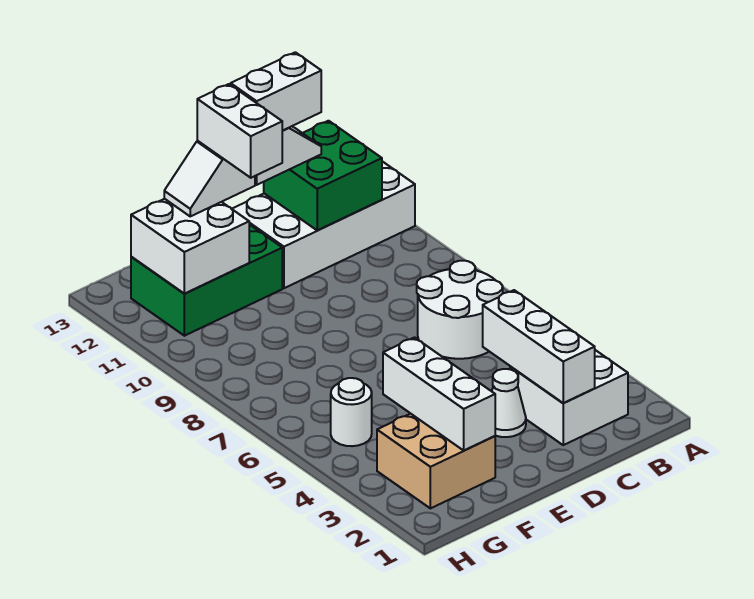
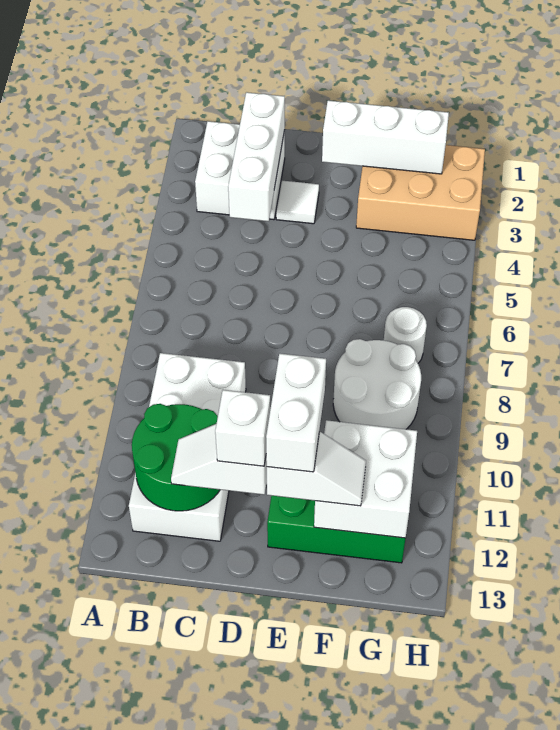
white brick A11:D12 level 1 -> white brick B9:C12 level 1
white round brick B6:C7 level 1 -> white round brick F8:G9 level 1
green brick B11:C12 level 2 -> green round brick B11:C12 level 2
white brick C12:D12 level 4 -> white brick D12 level 4
white cone D3 level 1 -> white tile D3 level 1
tan brick F2:G3 level 1 -> tan brick F2:H3 level 1
white brick F2:F4 level 2 -> white brick E2:G2 level 2
white round brick G5 level 1 -> white round brick G7 level 1

